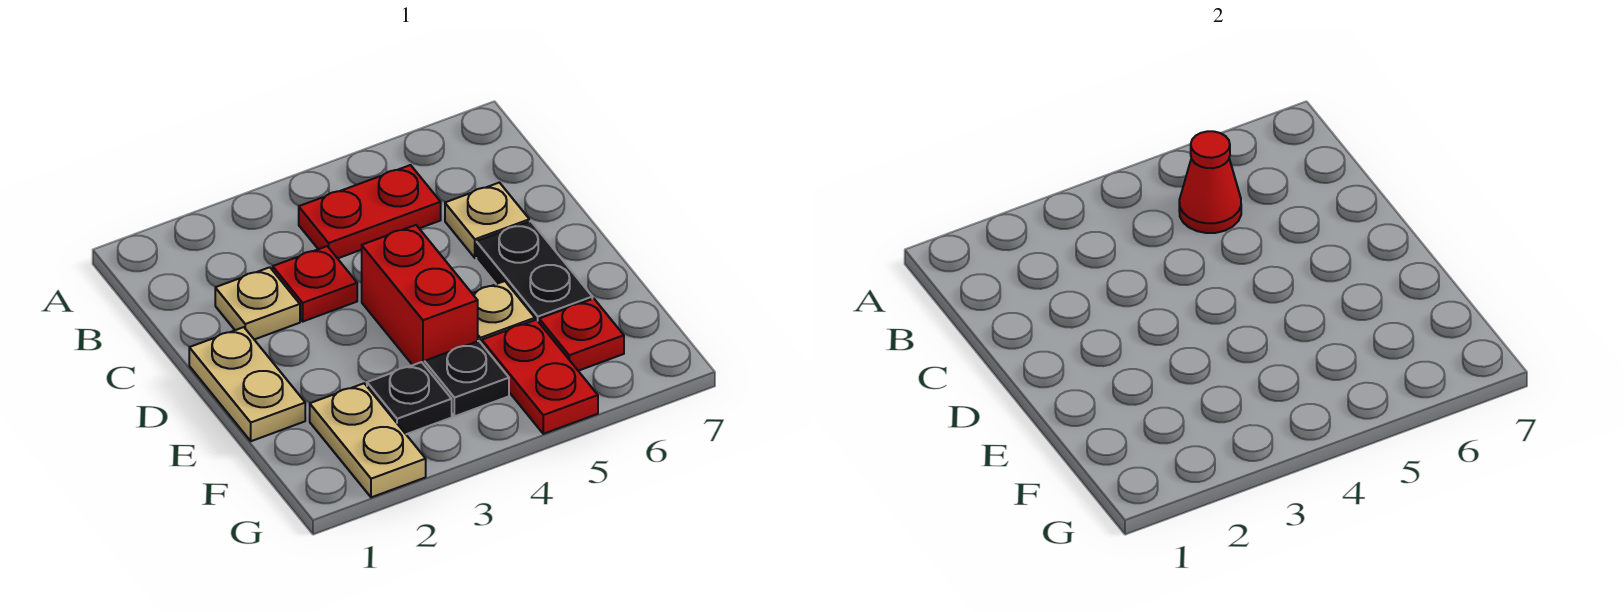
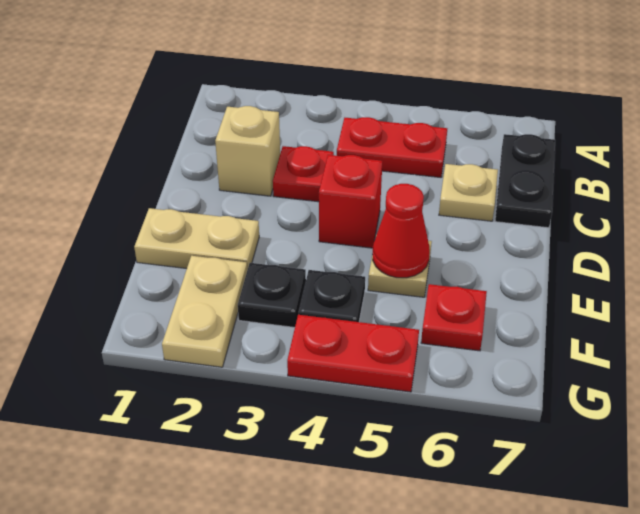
red cone B5 level 2 -> red cone E5 level 2
tan plate C2 level 1 -> tan brick C2 level 1
tan plate D1:E1 level 1 -> tan plate E1:E2 level 1
red brick D4:E4 level 1 -> red brick D4 level 1
black plate D6:E6 level 1 -> black plate B7:C7 level 1
red plate F5:G5 level 1 -> red plate G4:G5 level 1

